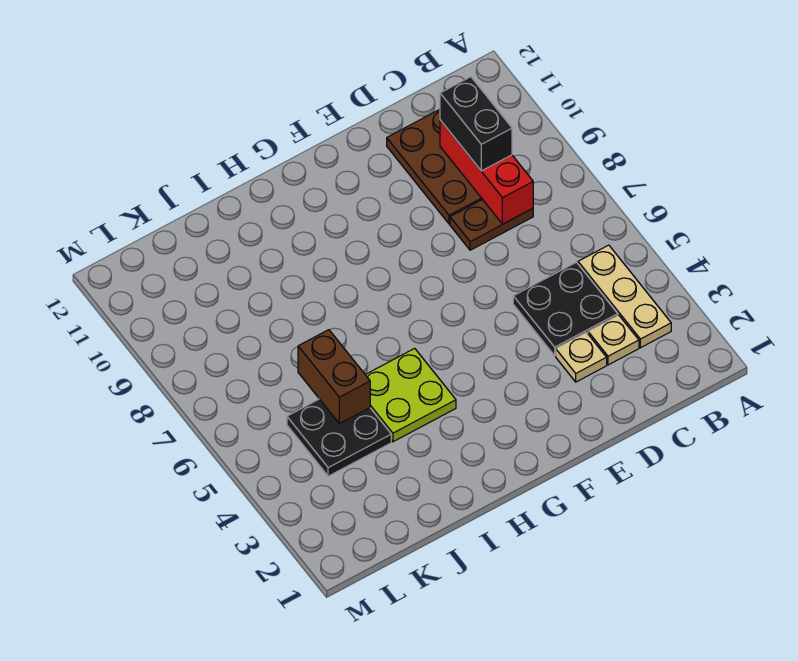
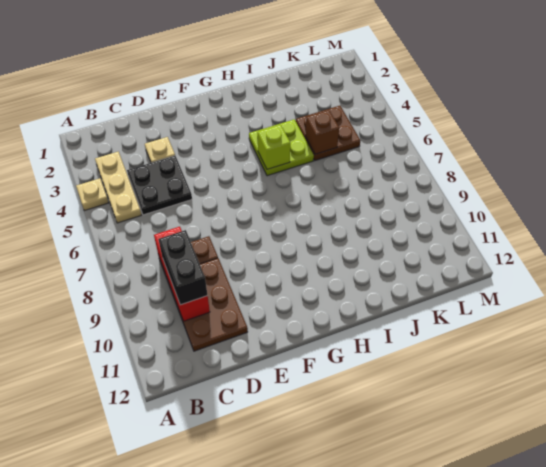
tan plate C3 level 1 -> tan plate A4 level 1
none -> lime brick H5 level 2
black plate J4:K5 level 1 -> brown plate J4:K5 level 1
brown brick J5:J6 level 2 -> brown brick J5 level 2

